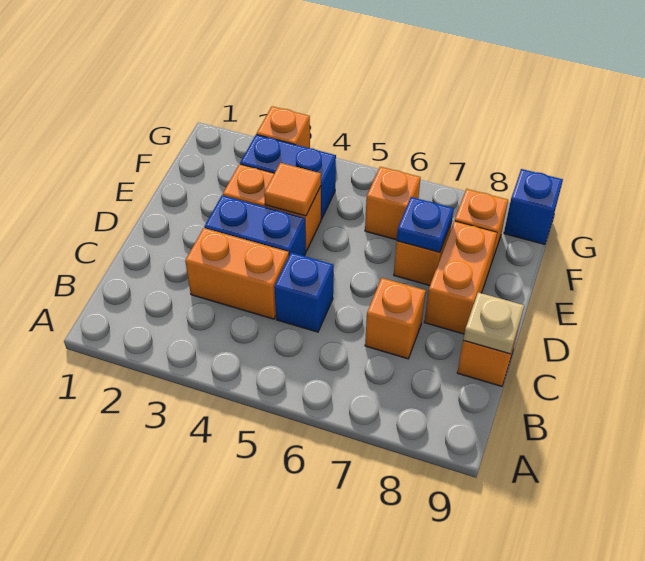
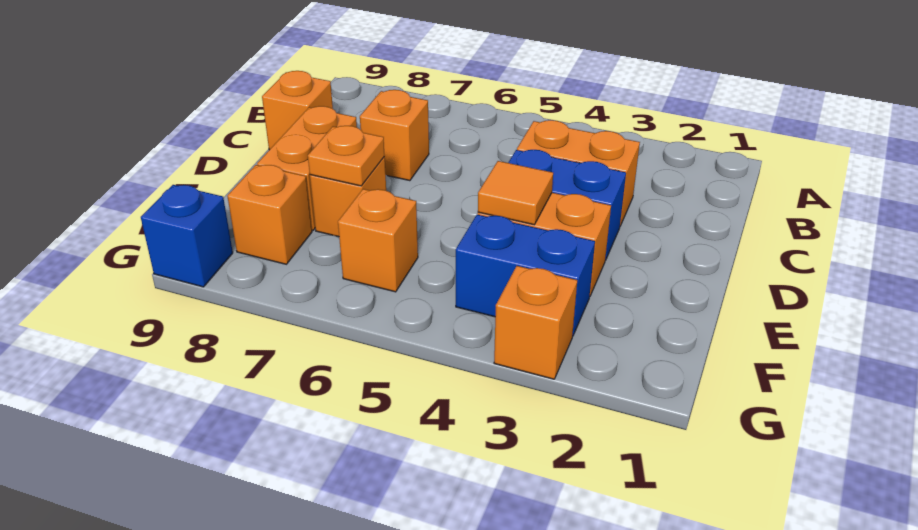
blue brick C5 level 1 -> none
tan plate C9 level 2 -> none
blue plate E7 level 2 -> orange plate E7 level 2

